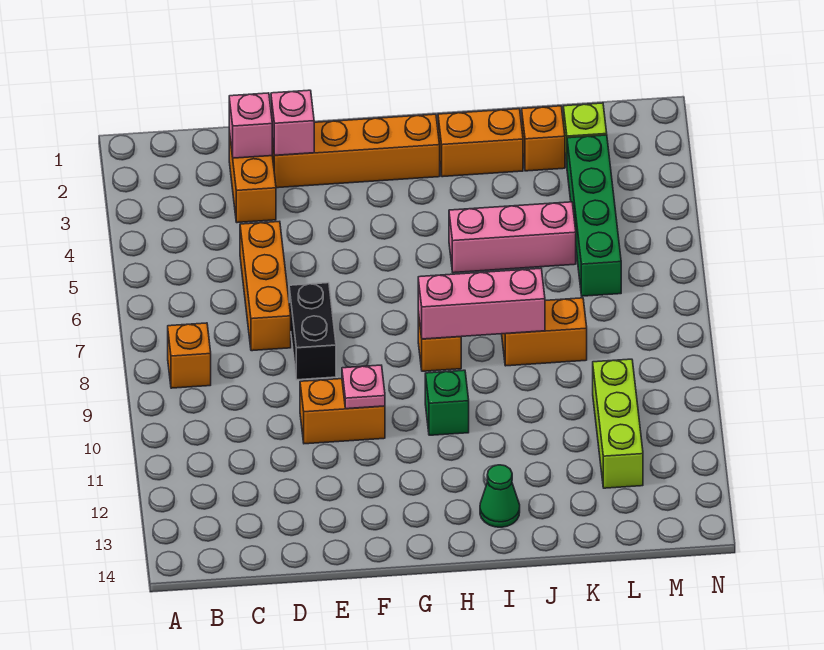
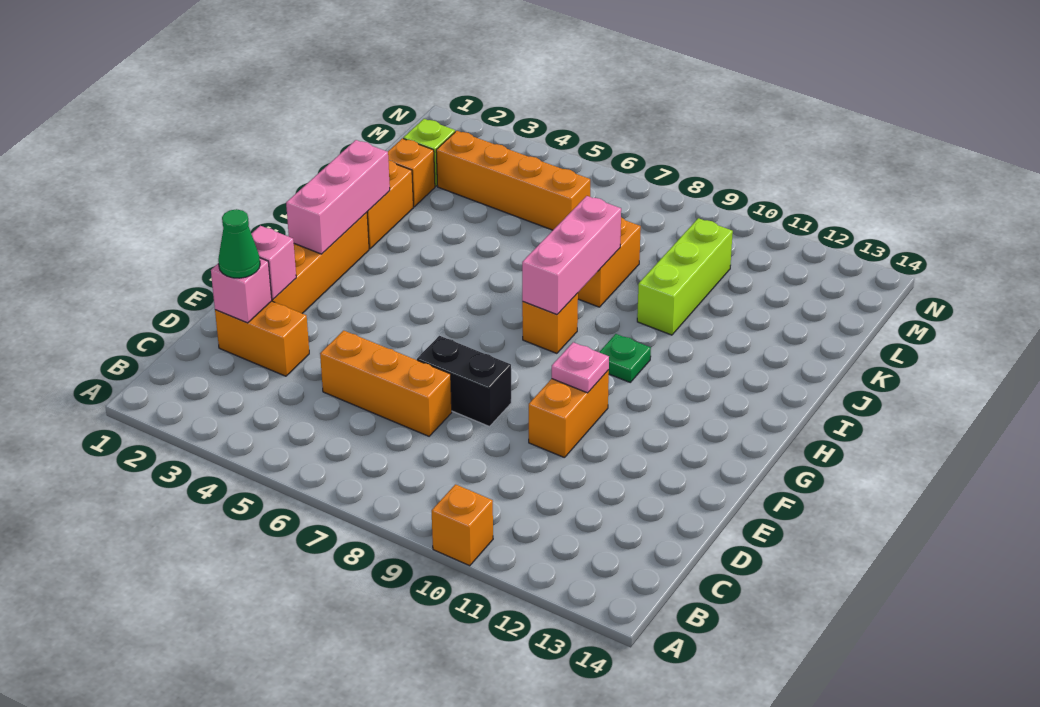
orange brick B8 level 1 -> orange brick A10 level 1
green brick H10 level 1 -> green plate H10 level 1
pink brick I5:K5 level 1 -> pink brick G2:I2 level 2
green cone I13 level 1 -> green cone D2 level 3
green brick L3:L6 level 1 -> orange brick L3:L6 level 1
lime brick L10:L12 level 1 -> lime brick J10:L10 level 1

